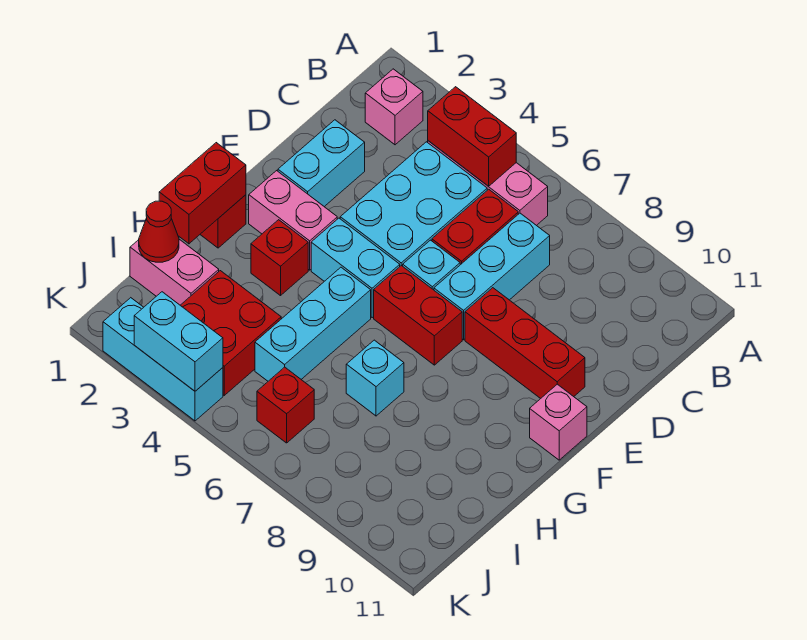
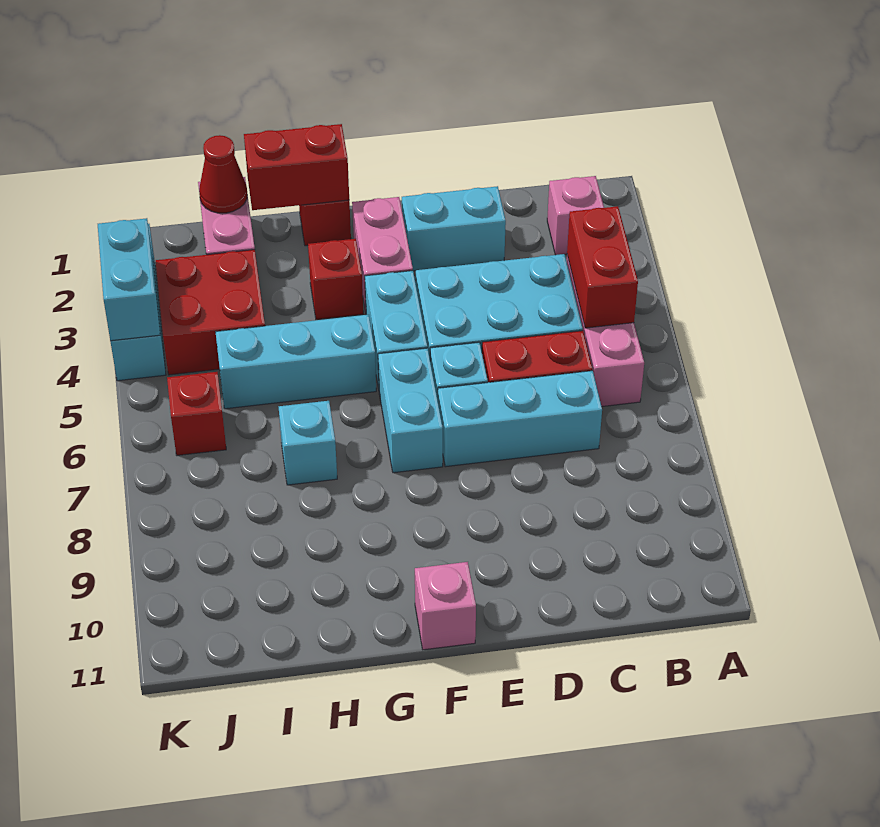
red brick E8:E10 level 1 -> none
red brick F6:F7 level 1 -> cyan brick F6:F7 level 1

